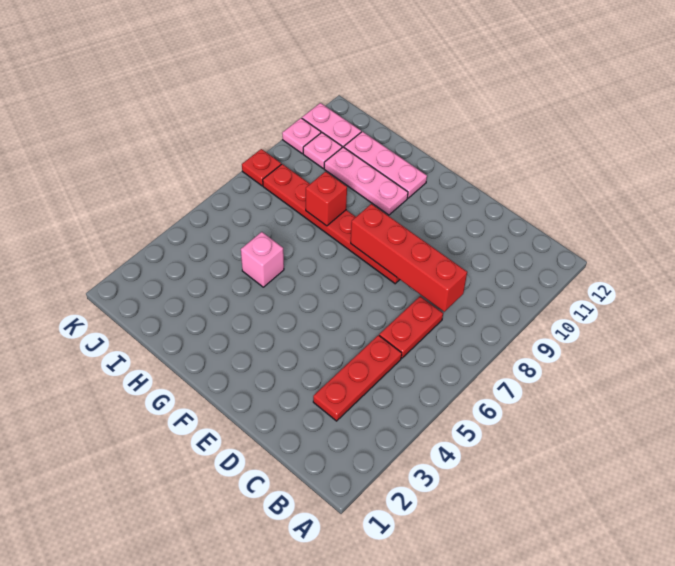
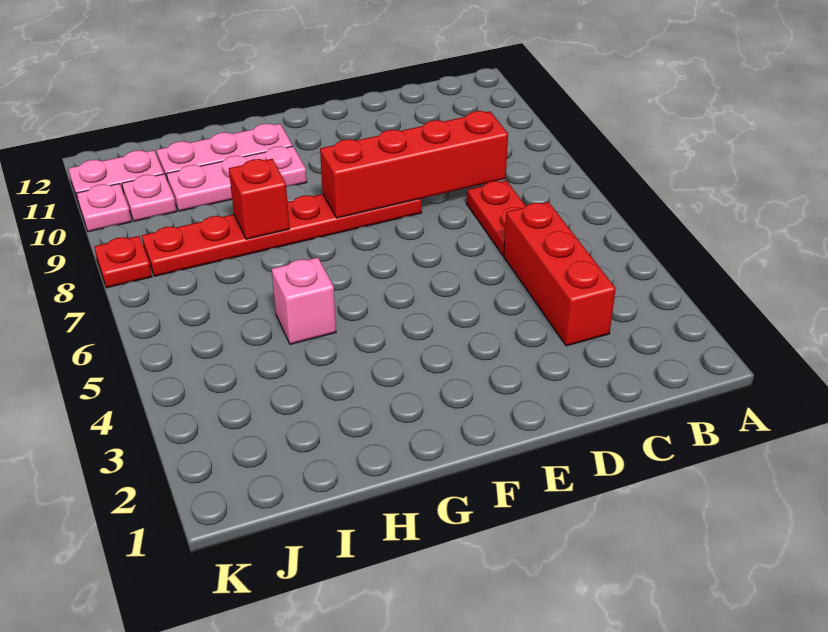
red plate C3:C5 level 1 -> red brick C3:C5 level 1

